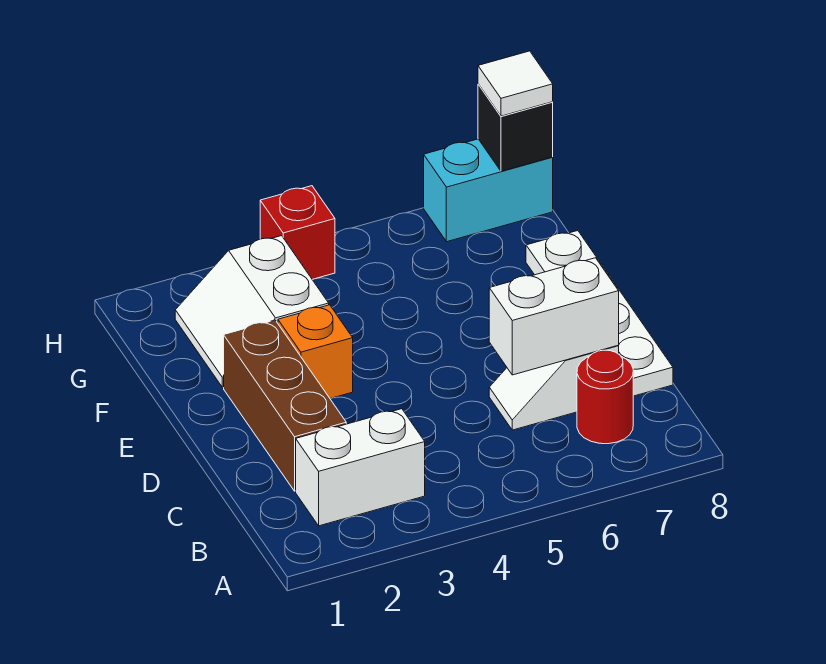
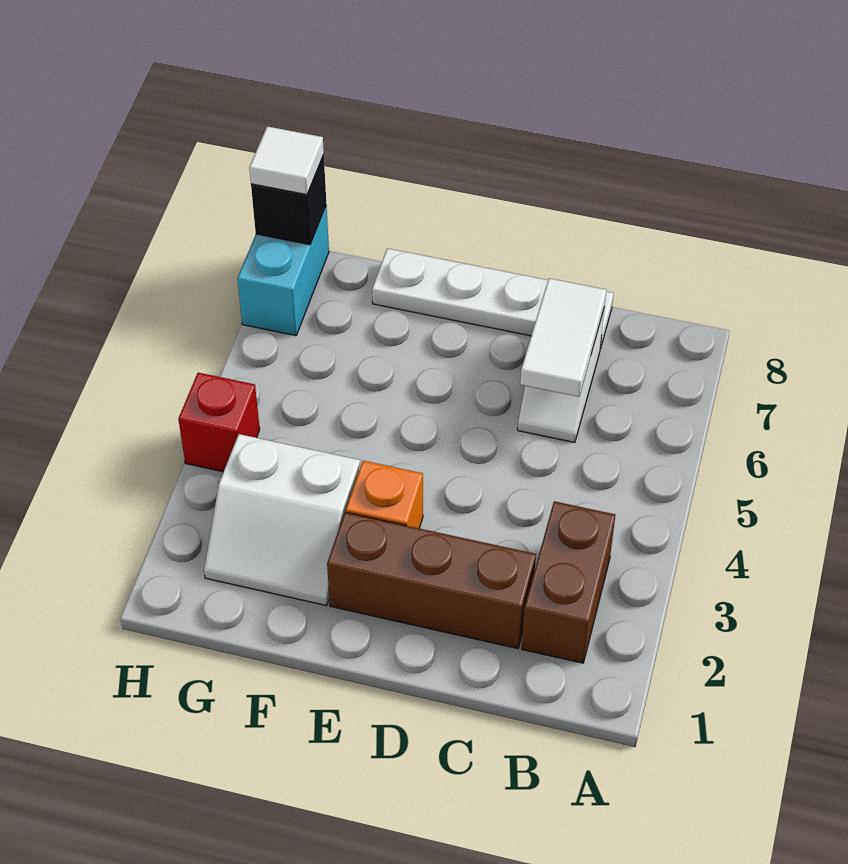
white brick B2:B3 level 1 -> brown brick B2:B3 level 1
red round brick B7 level 1 -> none
white brick C6:C7 level 2 -> white tile C6:C7 level 2

